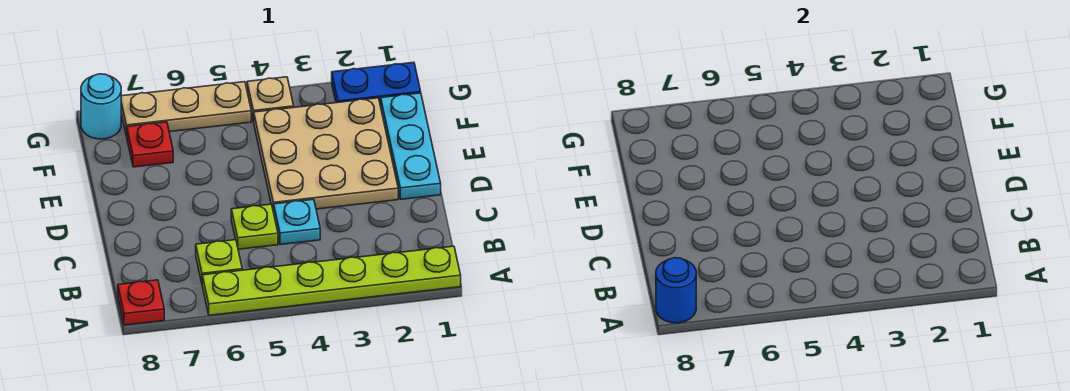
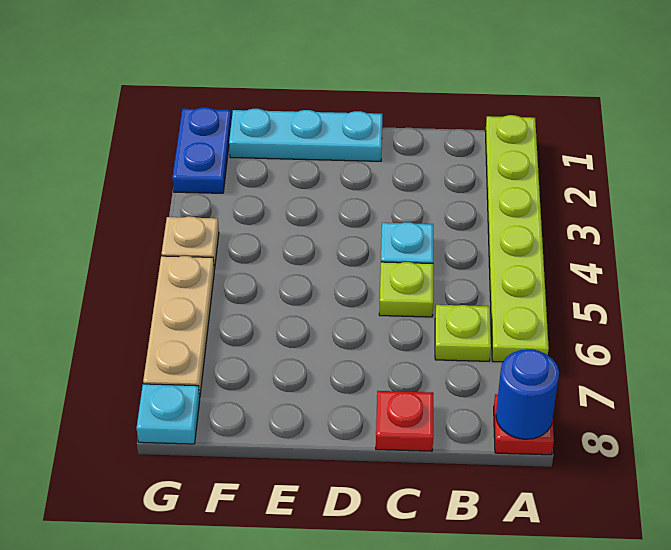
tan plate D2:F4 level 1 -> none
red plate F7 level 1 -> red plate C8 level 1
cyan round brick G8 level 1 -> cyan plate G8 level 1

